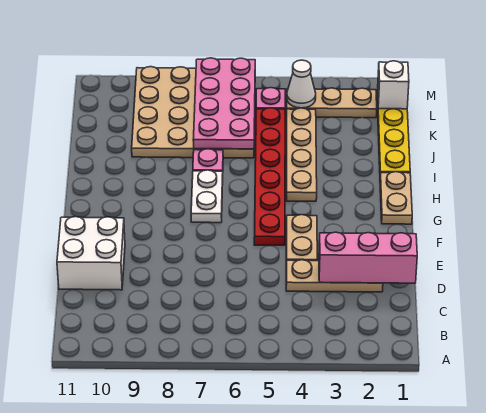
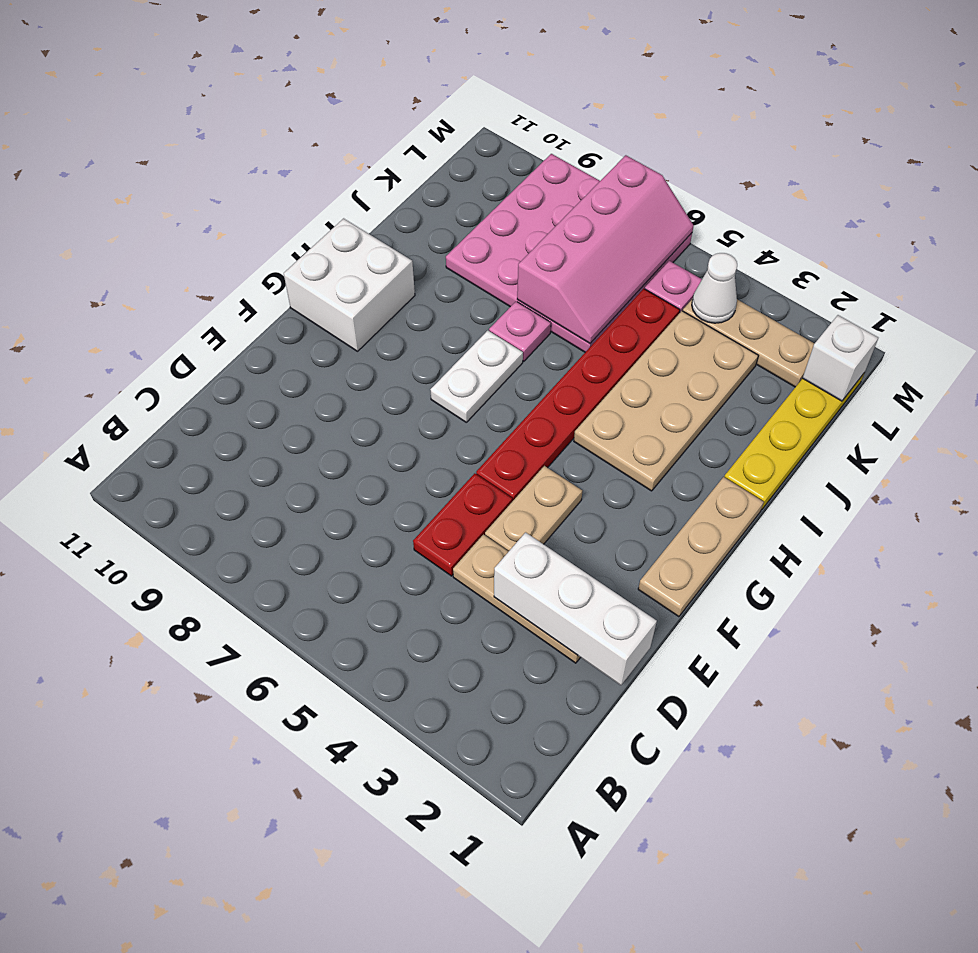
pink brick D1:D3 level 2 -> white brick D1:D3 level 2
none -> red plate D5:E5 level 1
white brick D10:E11 level 1 -> white brick G10:H11 level 1
tan plate G1:H1 level 1 -> tan plate F1:H1 level 1
tan plate H4:K4 level 1 -> tan plate H3:K4 level 1
tan plate J6:M9 level 1 -> pink plate J6:M9 level 1
pink plate J6:M7 level 2 -> pink slope J6:M7 level 2 top 7

